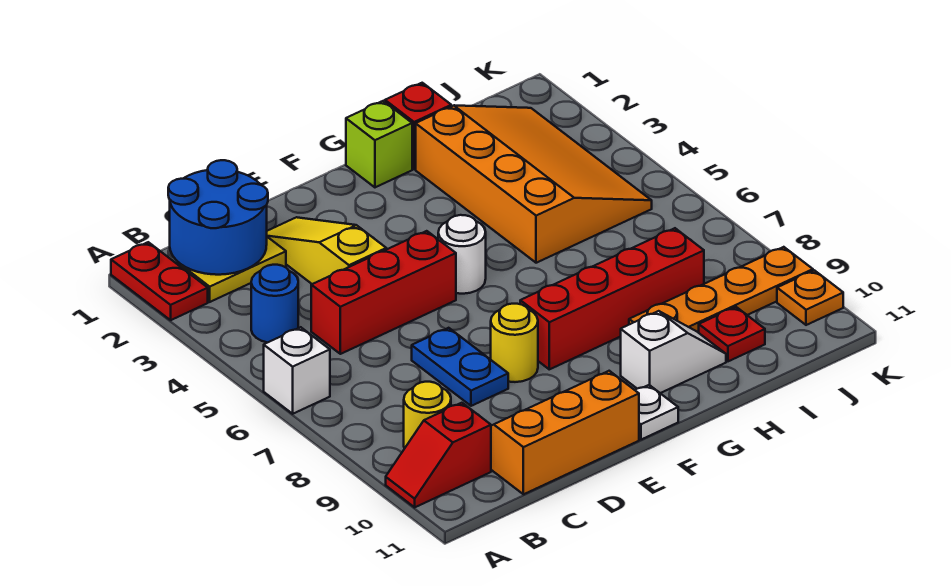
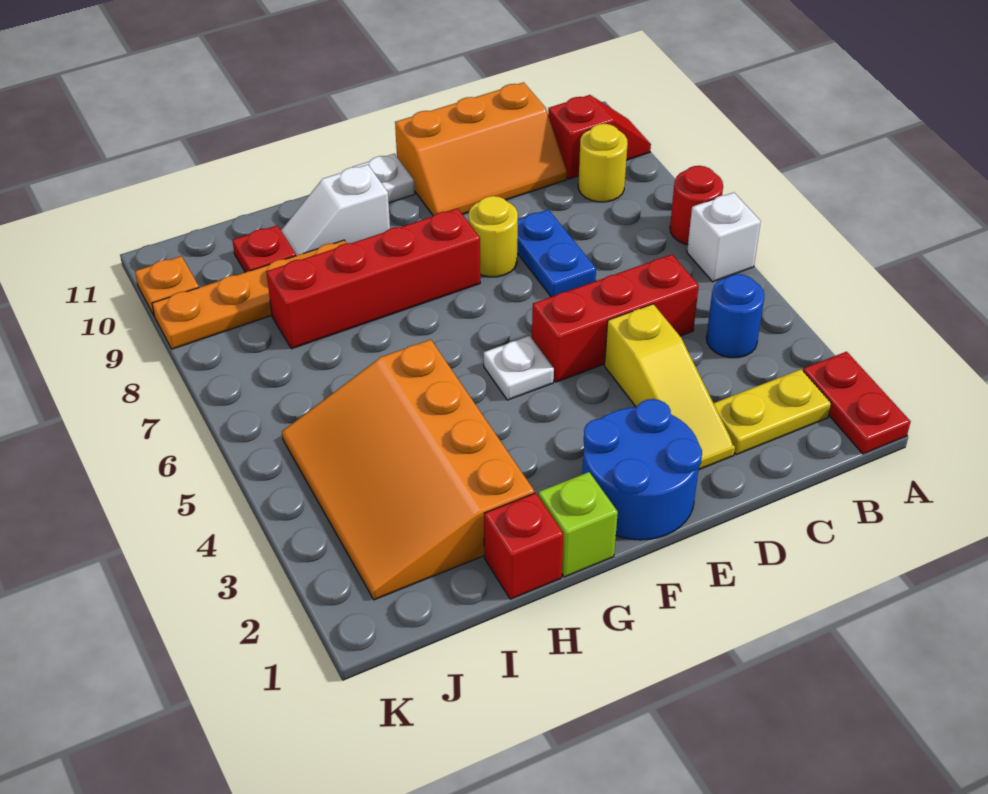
none -> red round brick A7 level 1
blue round brick B1:C2 level 2 -> blue round brick E1:F2 level 1
white round brick F5 level 1 -> white plate F5 level 1

